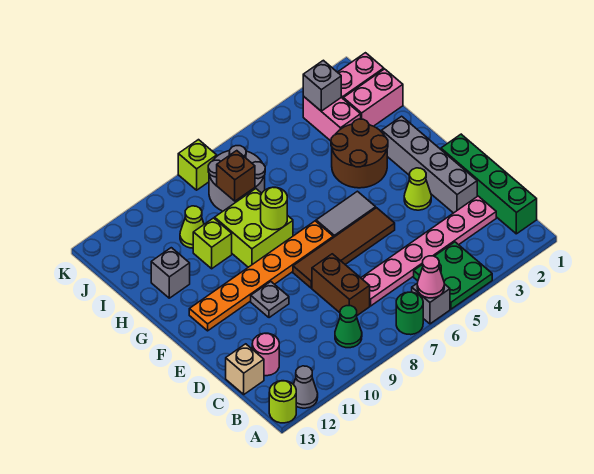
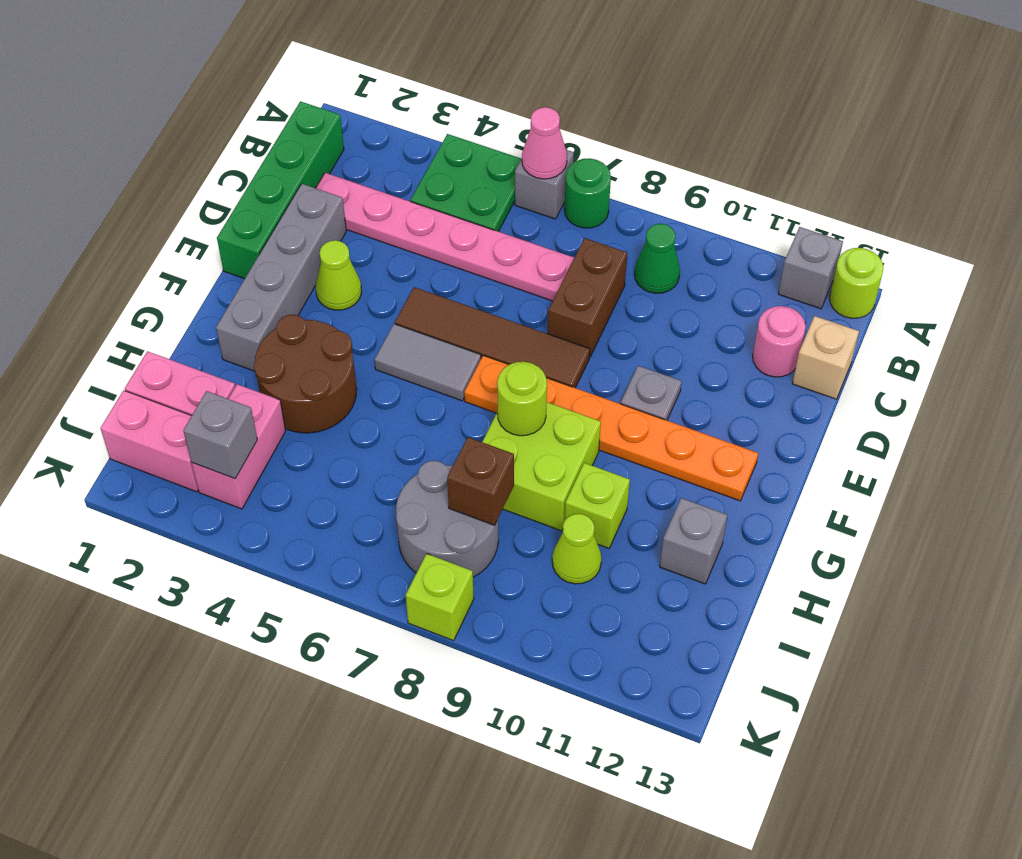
grey cone A12 level 1 -> grey brick A12 level 1

